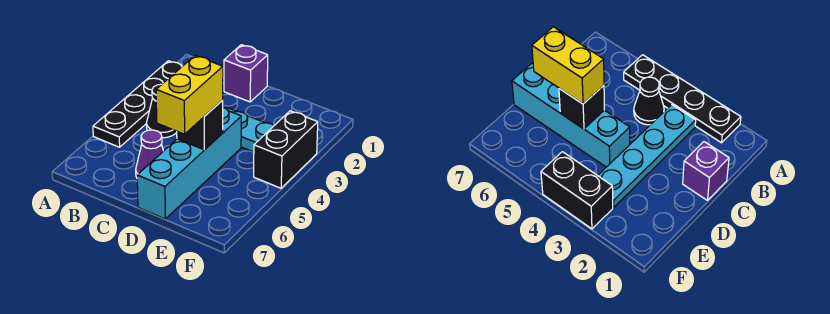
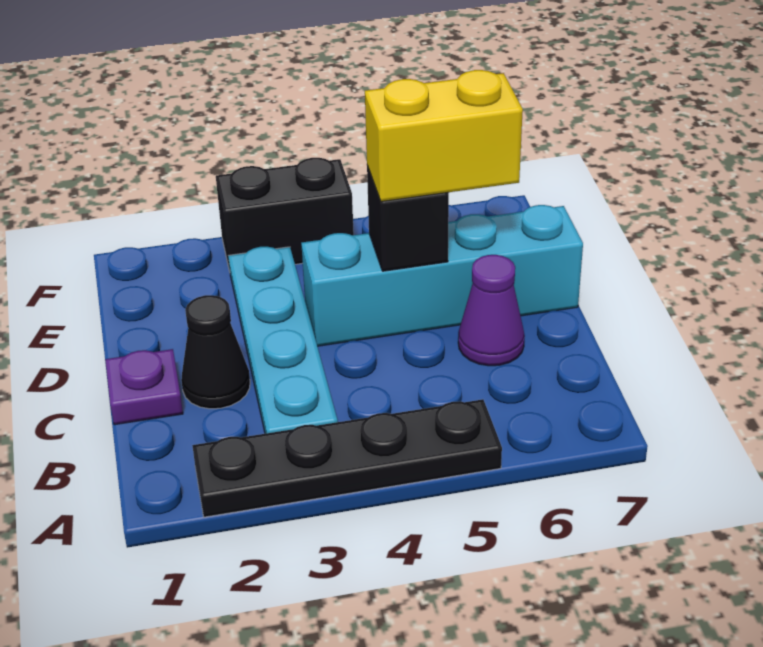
black cone B4 level 1 -> black cone C2 level 1
purple brick C1 level 1 -> purple plate C1 level 1

